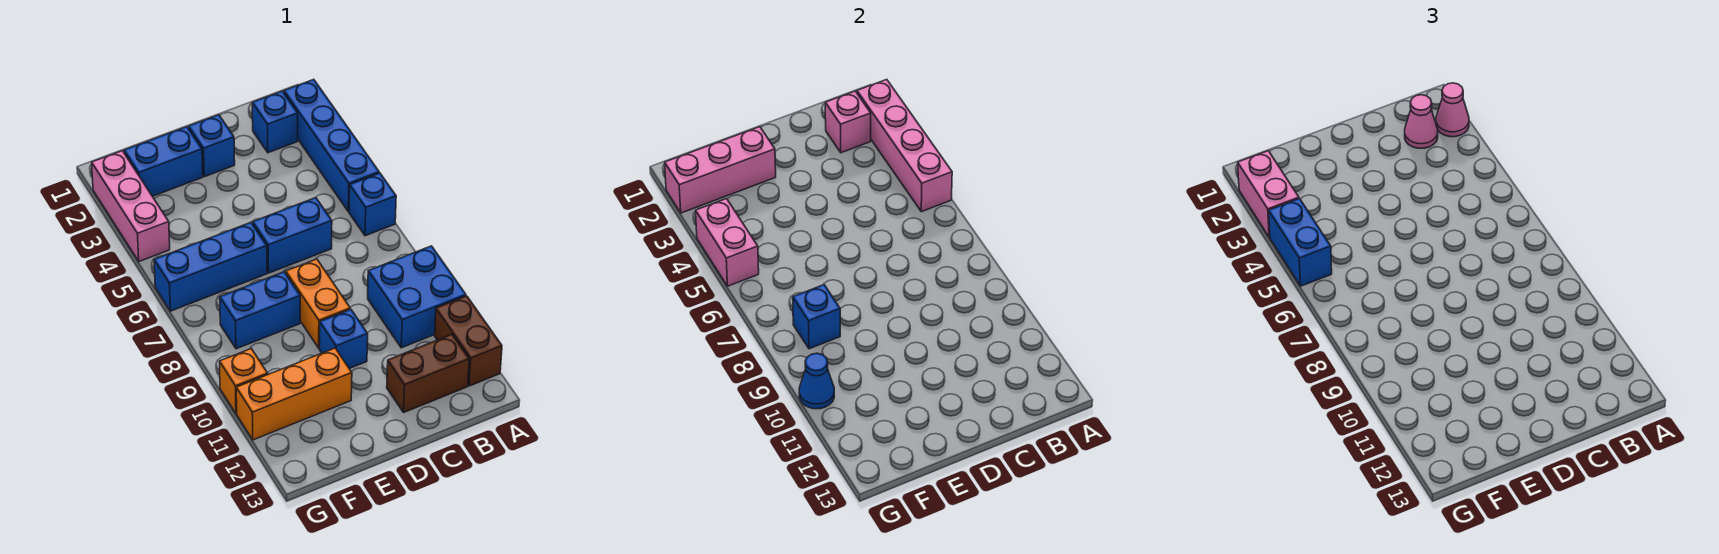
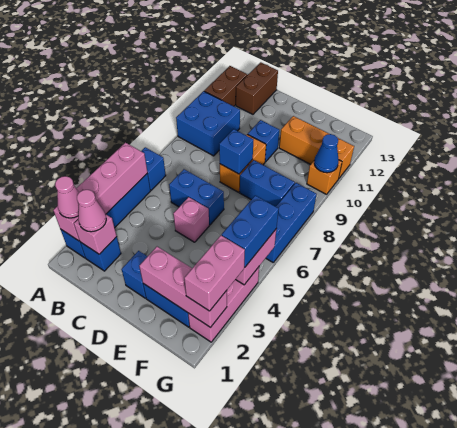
brown brick B12:C12 level 1 -> brown brick B12:B13 level 1
none -> pink brick D5 level 1
blue brick E6:G6 level 1 -> blue brick G6:G8 level 1
blue brick F8 level 2 -> blue brick D8 level 2

